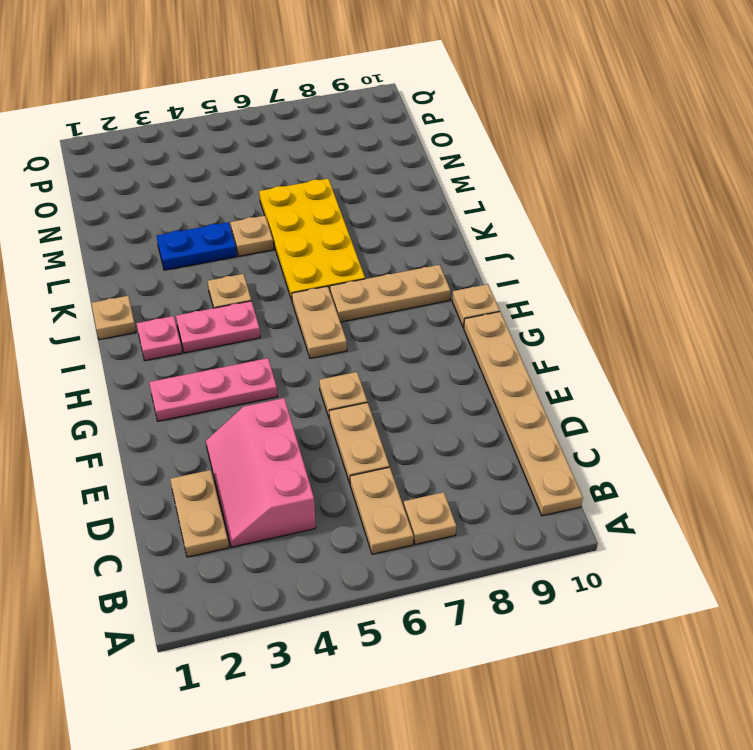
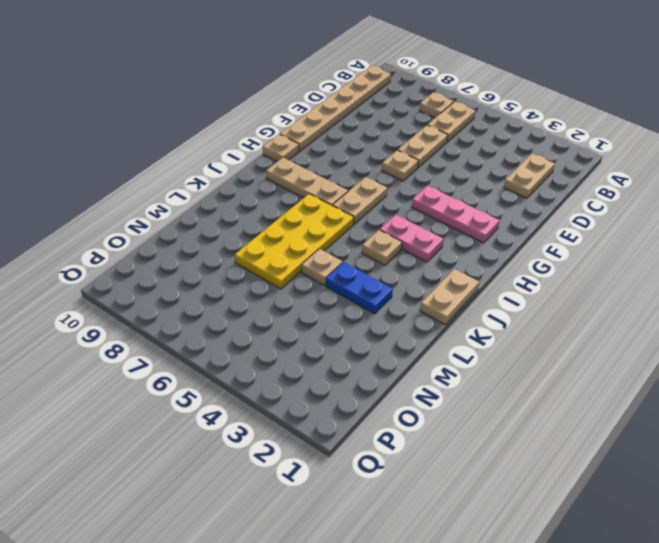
pink slope C3:E4 level 1 top 4 -> none
pink plate I2 level 1 -> none
tan plate J1 level 1 -> tan plate J1:K1 level 1

